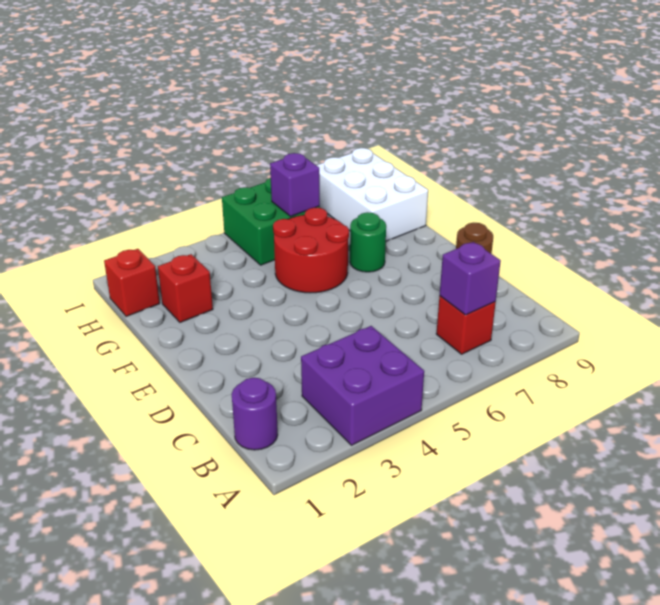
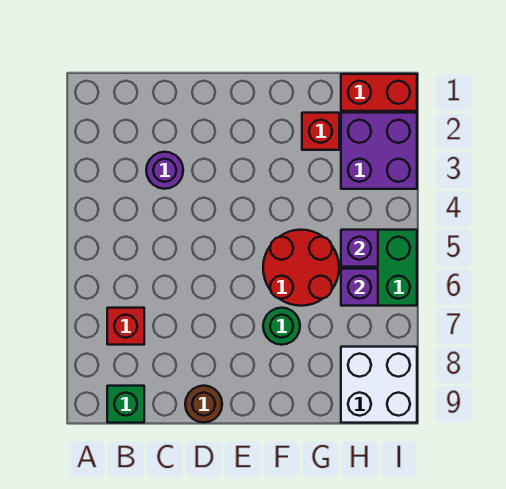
purple brick A3:B4 level 1 -> purple brick H2:I3 level 1
purple round brick B1 level 1 -> purple round brick C3 level 1
purple brick B7 level 2 -> purple brick H5 level 2
none -> green brick B9 level 1
white brick G8:I9 level 1 -> white brick H8:I9 level 1
red brick H1 level 1 -> red brick H1:I1 level 1

